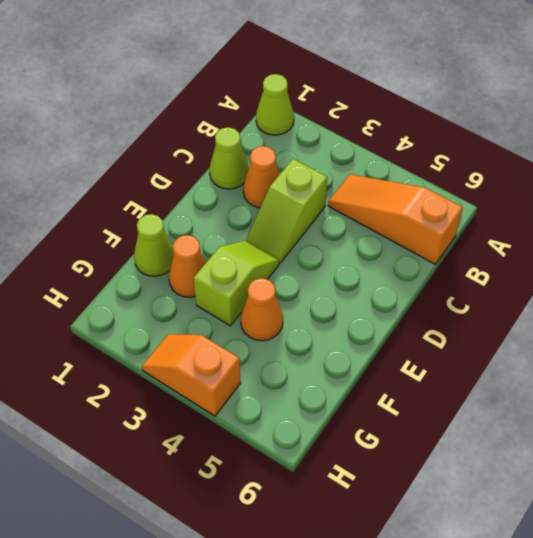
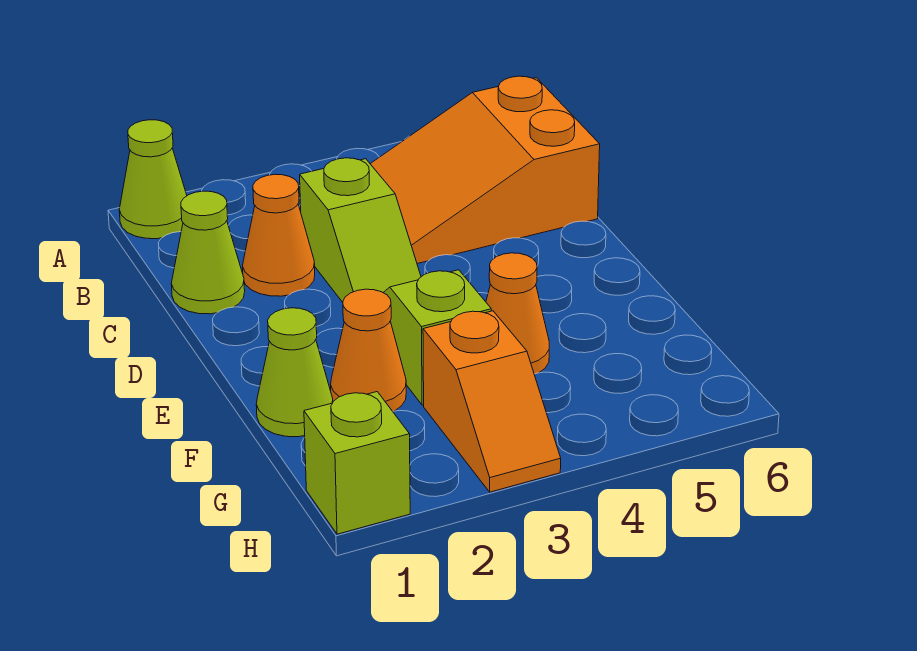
orange slope B4:B6 level 1 top 6 -> orange slope B4:C6 level 1 top 6
none -> lime brick H1 level 1
orange slope H3:H4 level 1 top 4 -> orange slope G3:H3 level 1 top G

